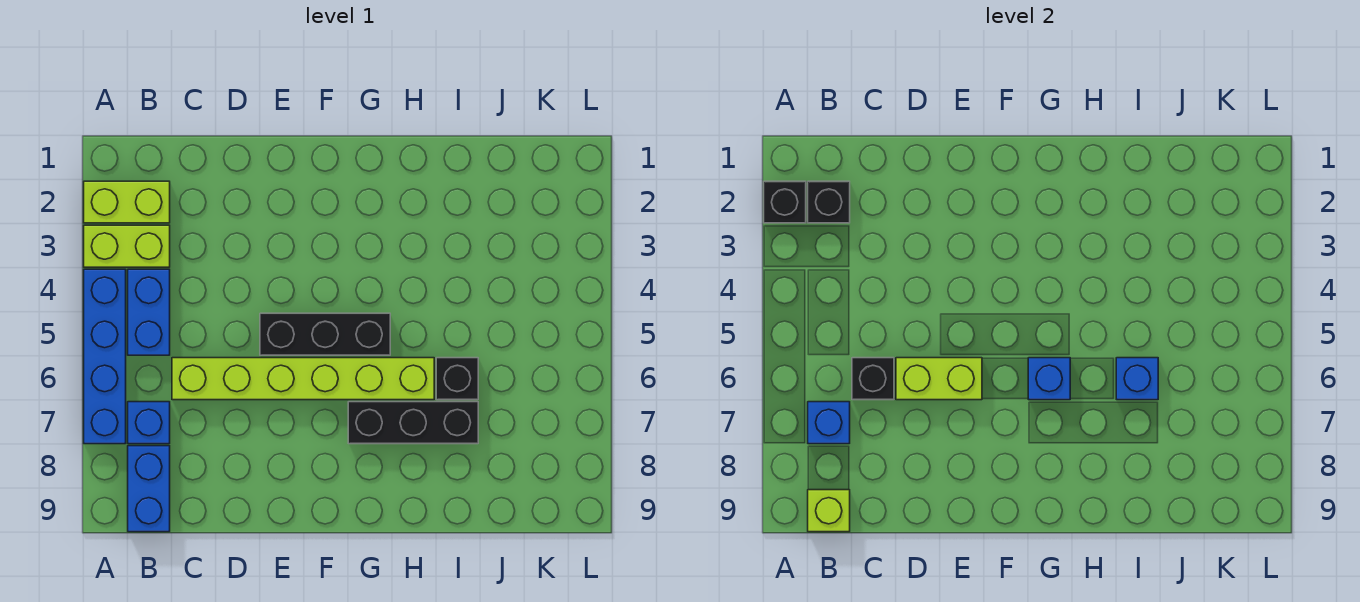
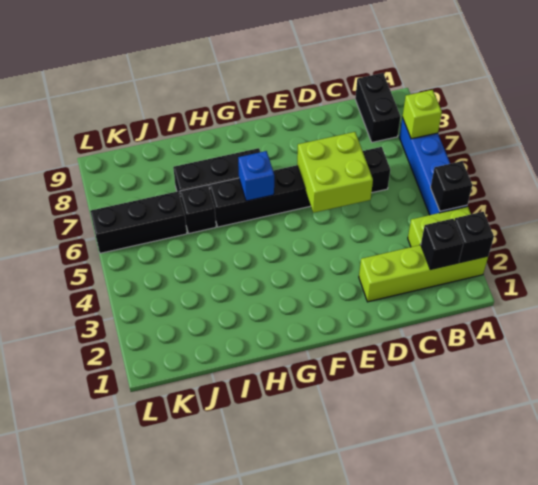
lime brick A2:B2 level 1 -> lime brick A2:D2 level 1
blue brick B4:B5 level 1 -> none
blue brick B7 level 1 -> none
blue brick B7 level 2 -> none
blue brick B8:B9 level 1 -> black brick B8:B9 level 1
lime brick B9 level 2 -> lime brick A7 level 2
lime brick C6:H6 level 1 -> black brick C6:H6 level 1
black brick C6 level 2 -> black brick A4 level 2
lime brick D6:E6 level 2 -> lime brick D5:E6 level 2
black brick E5:G5 level 1 -> black brick J6:L6 level 1
blue brick I6 level 2 -> none

